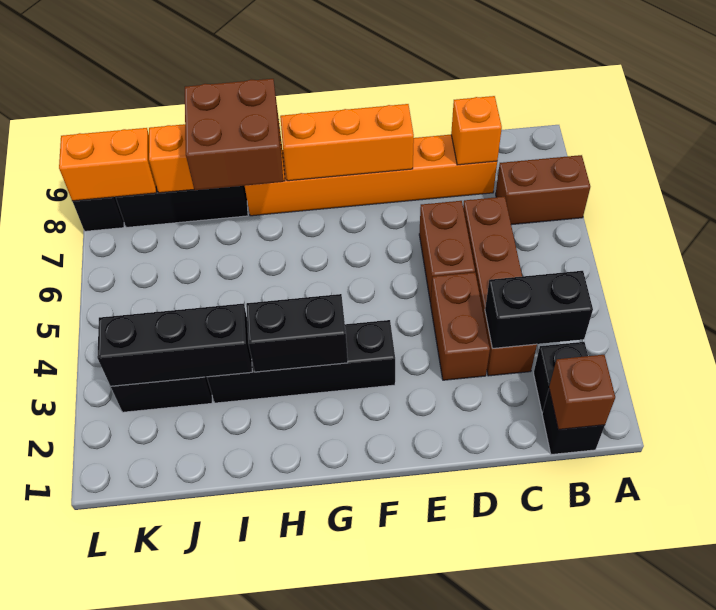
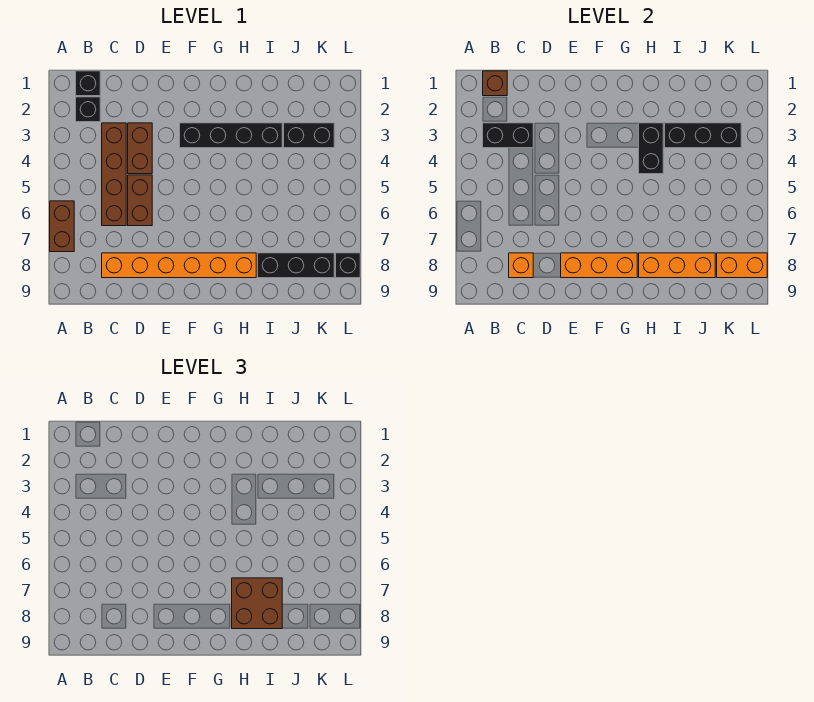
brown brick A7:B7 level 1 -> brown brick A6:A7 level 1
black brick G3:H3 level 2 -> black brick H3:H4 level 2

